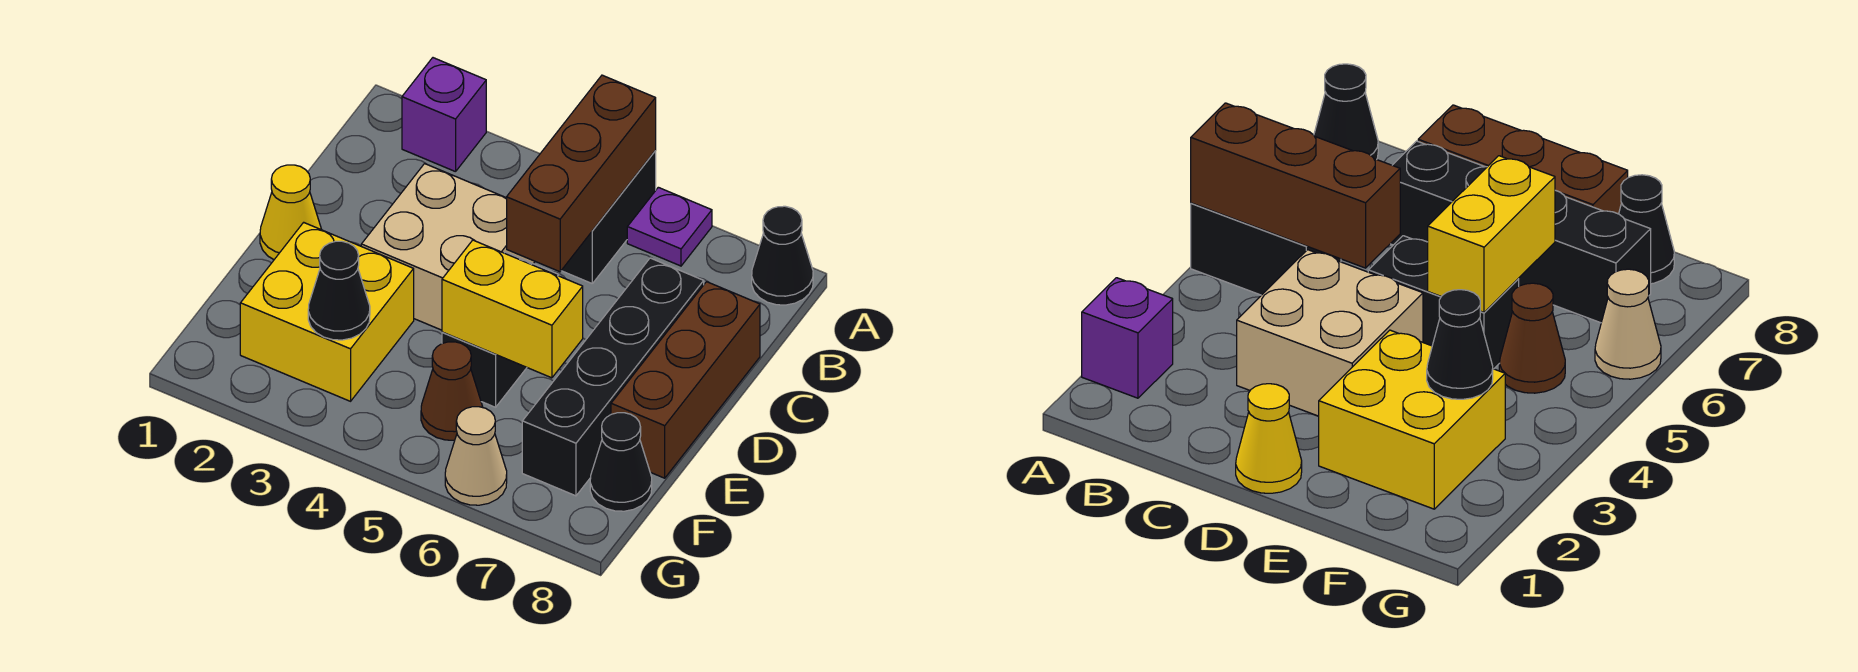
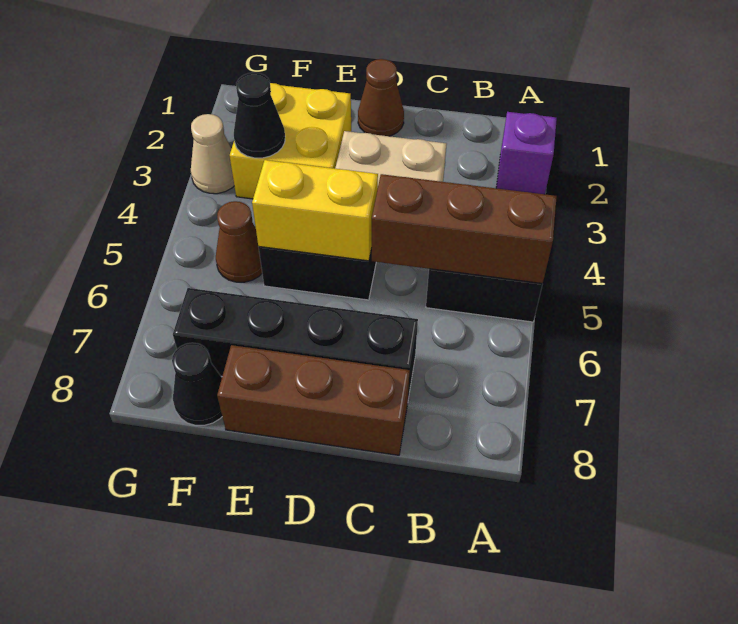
purple plate A6 level 1 -> none
black cone A8 level 1 -> none
yellow cone D1 level 1 -> brown cone D1 level 1
yellow brick E5:E6 level 2 -> yellow brick D5:E5 level 2
tan cone G6 level 1 -> tan cone G3 level 1

